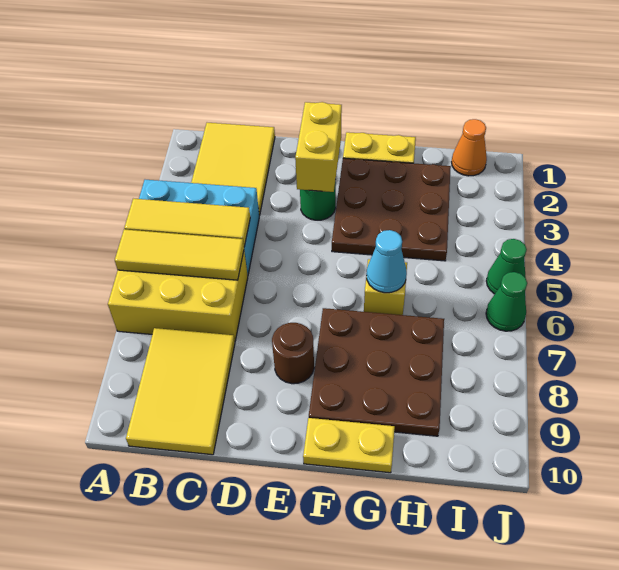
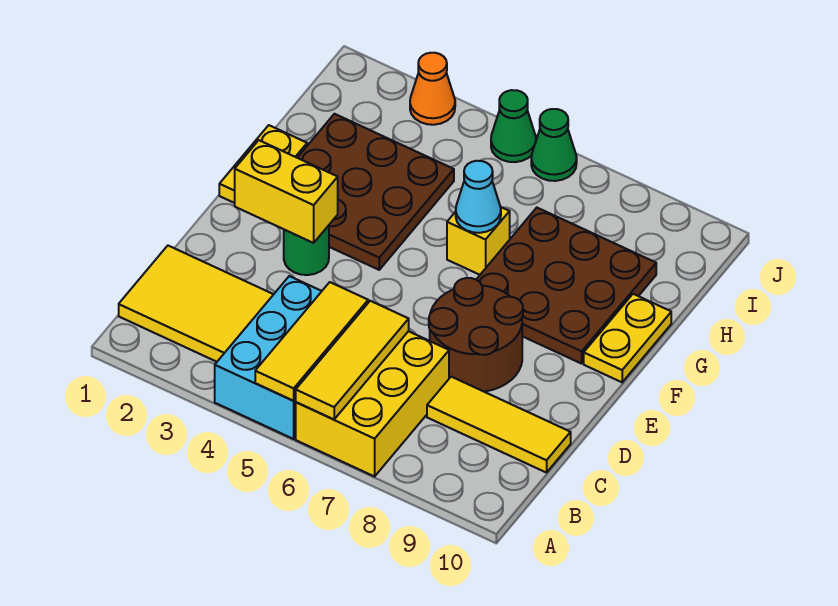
yellow tile B8:C10 level 1 -> yellow tile C8:C10 level 1
brown round brick E8 level 1 -> brown round brick D7:E8 level 1
orange cone I1 level 1 -> orange cone J3 level 1

